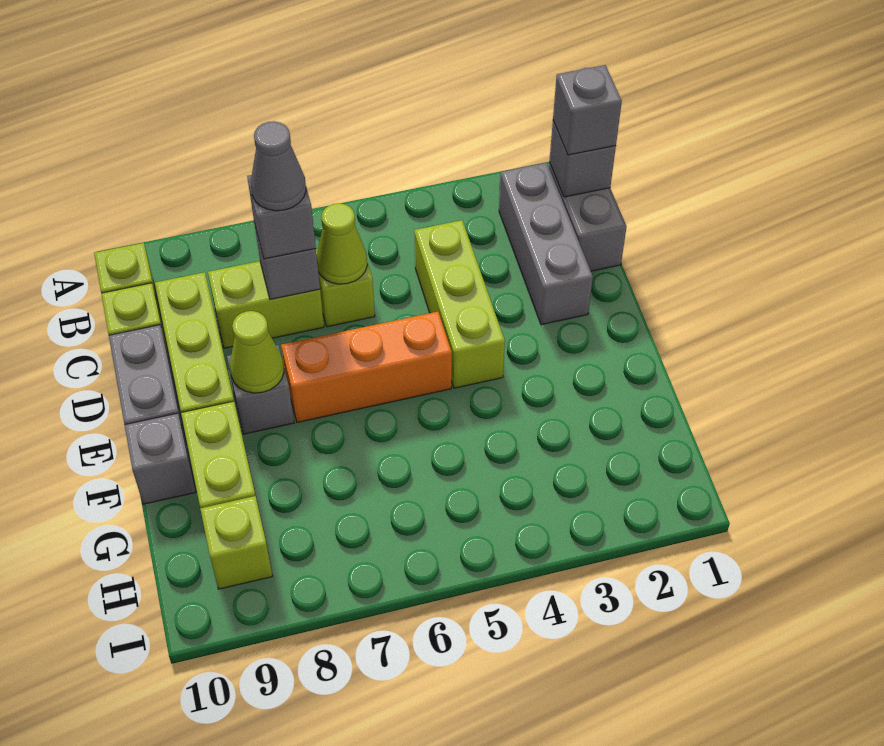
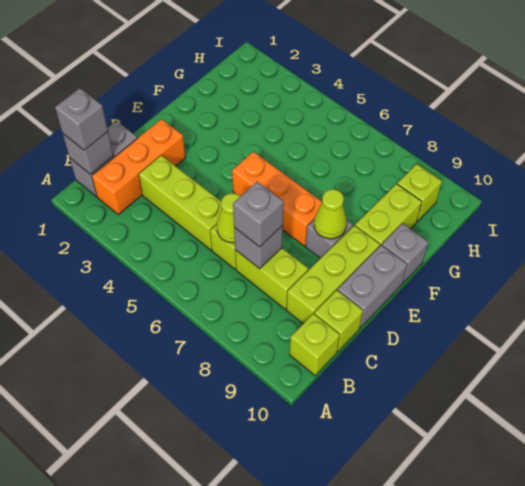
grey brick B2:D2 level 1 -> orange brick B2:D2 level 1
lime brick C4:E4 level 1 -> lime brick C3:C5 level 1
grey cone C7 level 4 -> none

